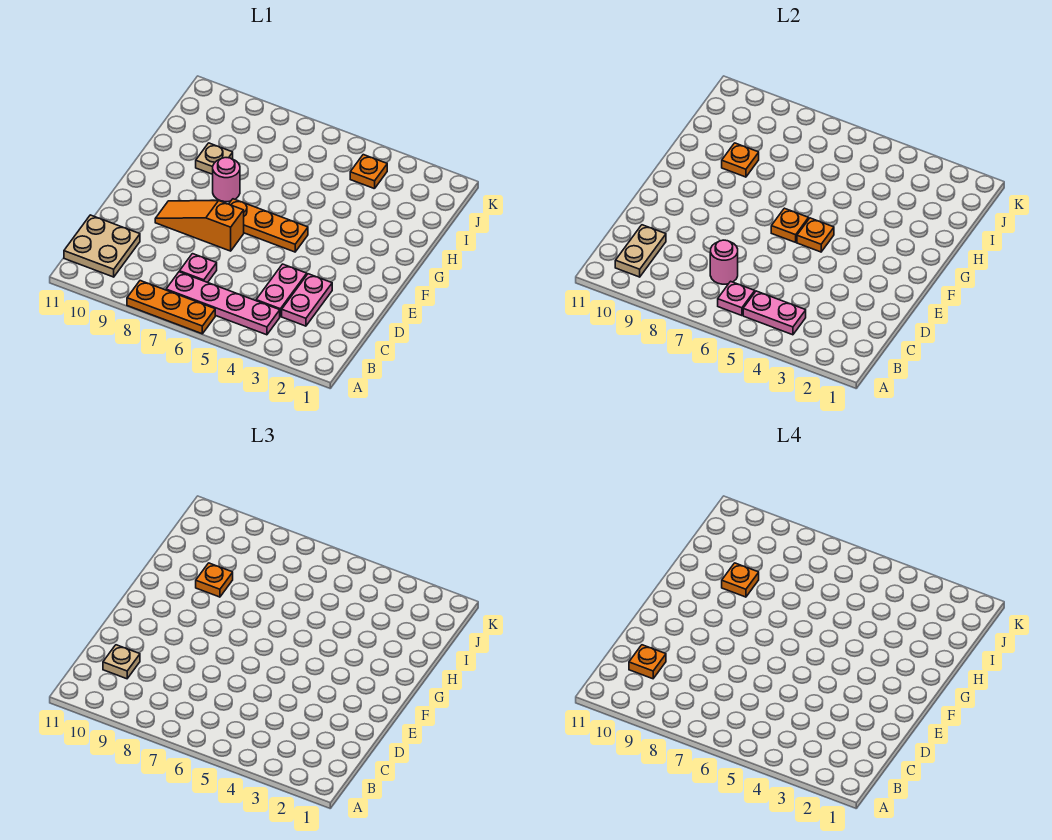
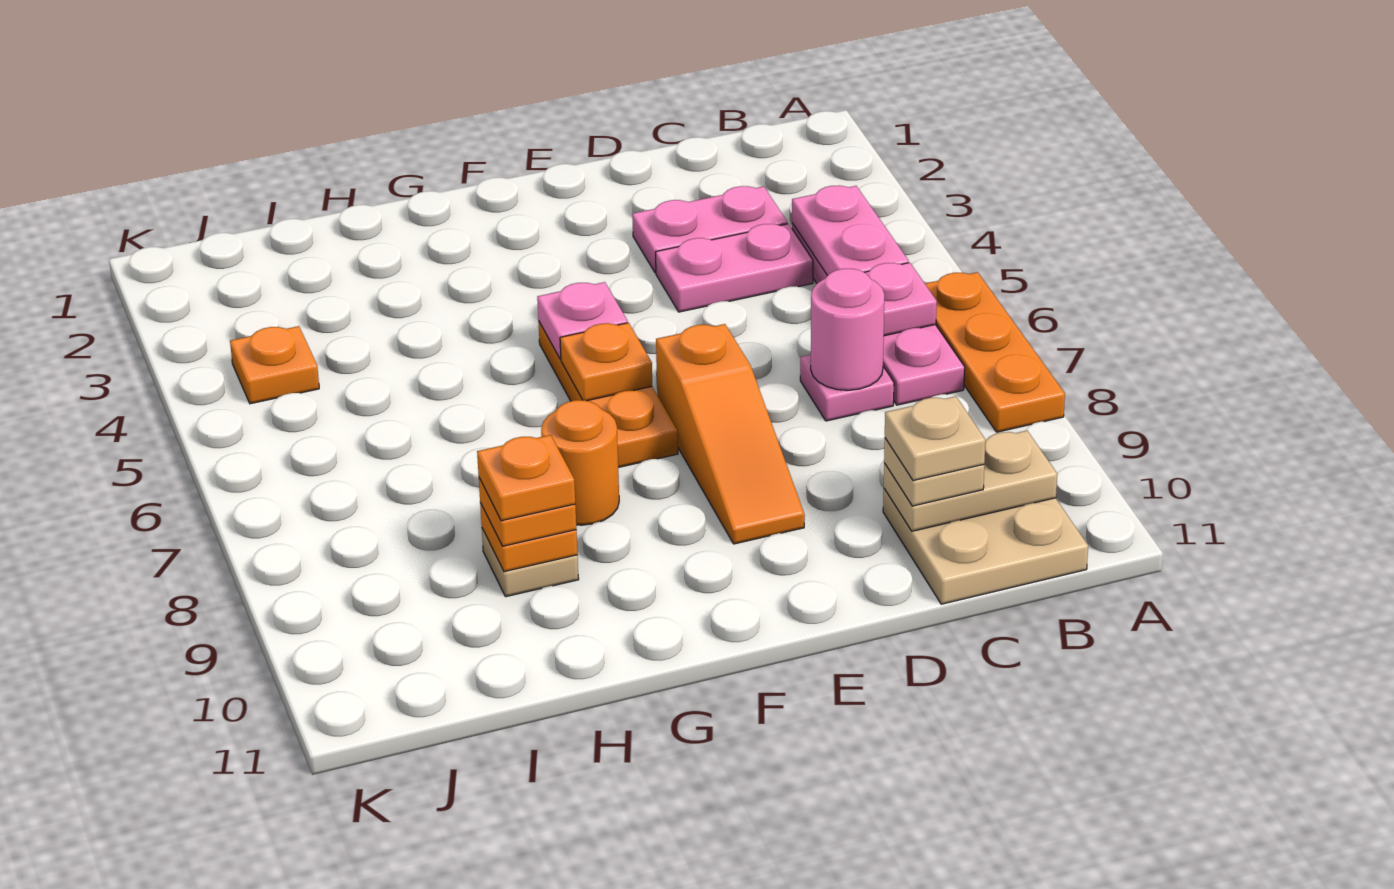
orange plate C10 level 4 -> tan plate C10 level 4
orange plate F5 level 2 -> pink plate F5 level 2
pink round brick G8 level 1 -> orange round brick G8 level 1

